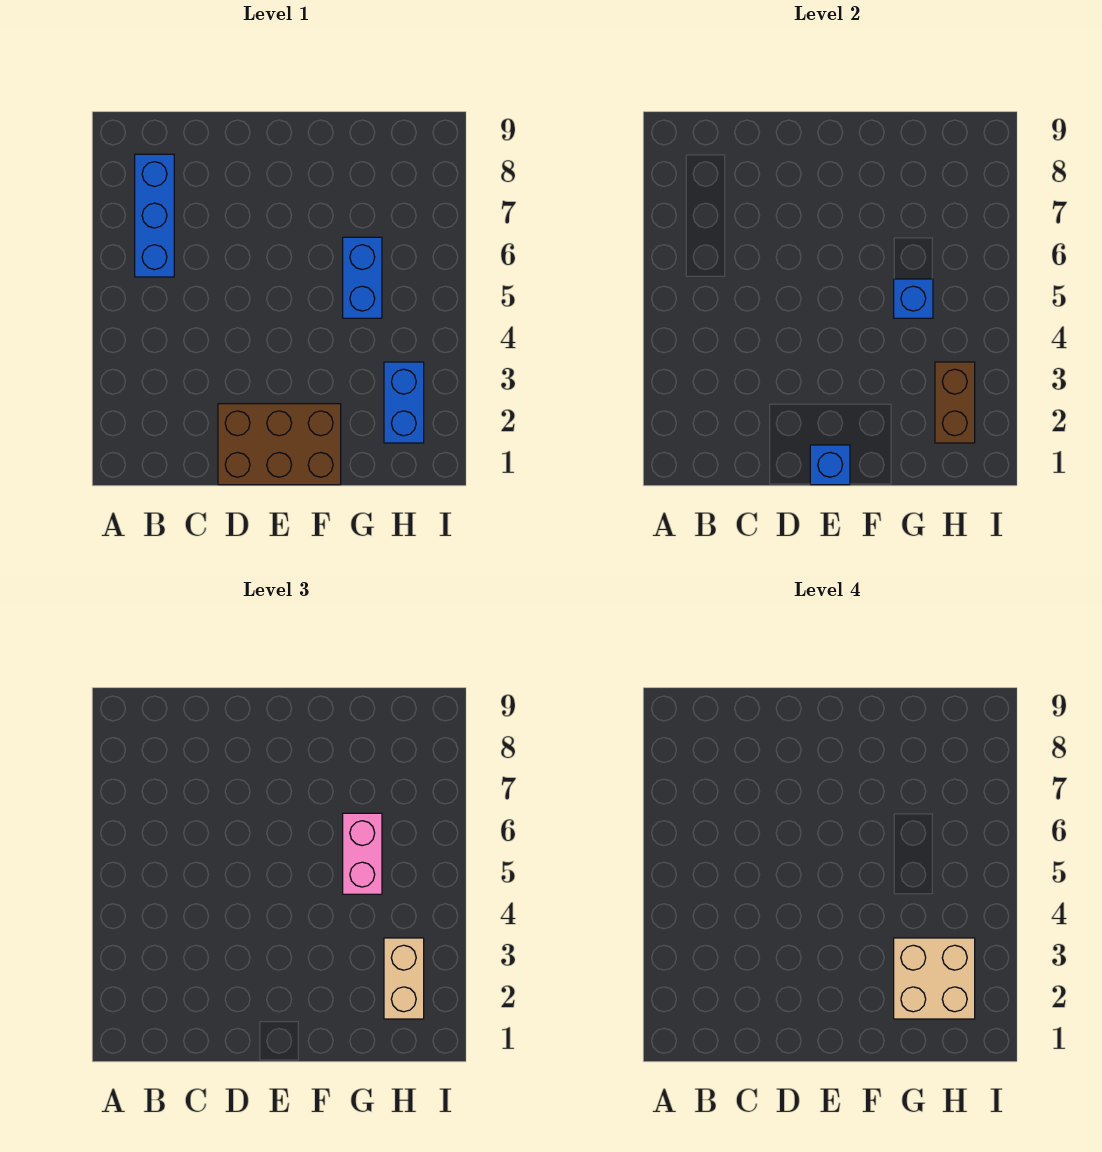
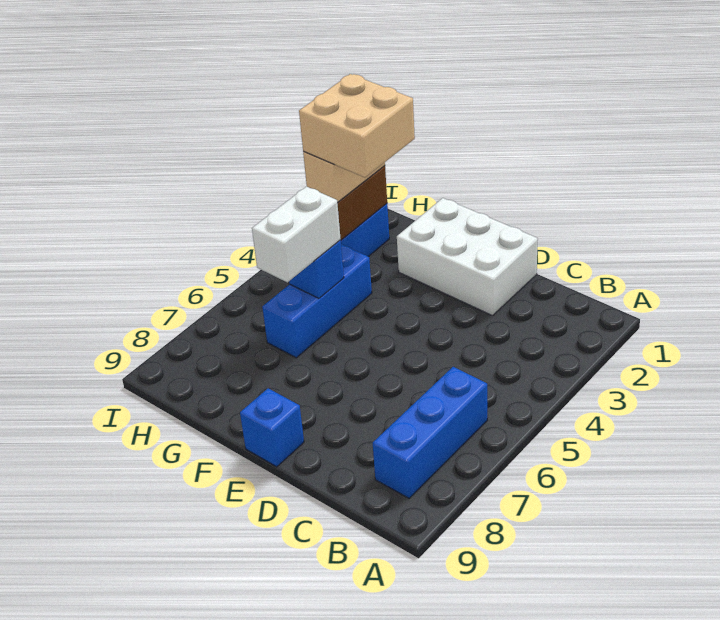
brown brick D1:F2 level 1 -> white brick D1:F2 level 1
blue brick E1 level 2 -> blue brick E9 level 1
blue brick G5:G6 level 1 -> blue brick G4:G6 level 1
pink brick G5:G6 level 3 -> white brick G5:G6 level 3

